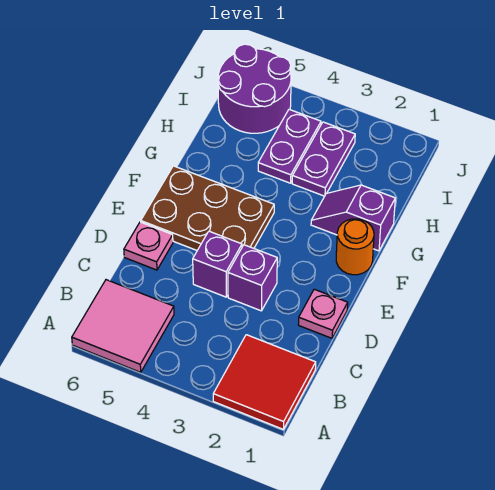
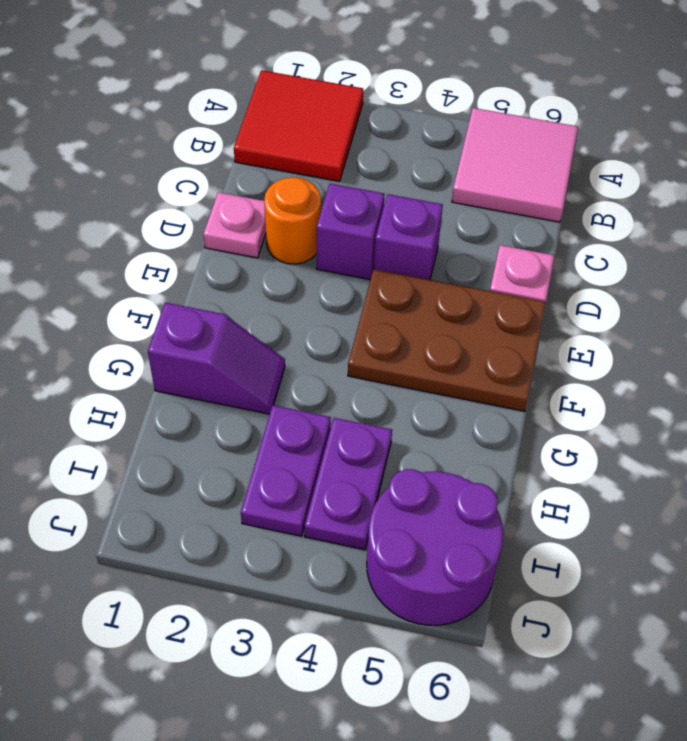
orange round brick F1 level 1 -> orange round brick D2 level 1

